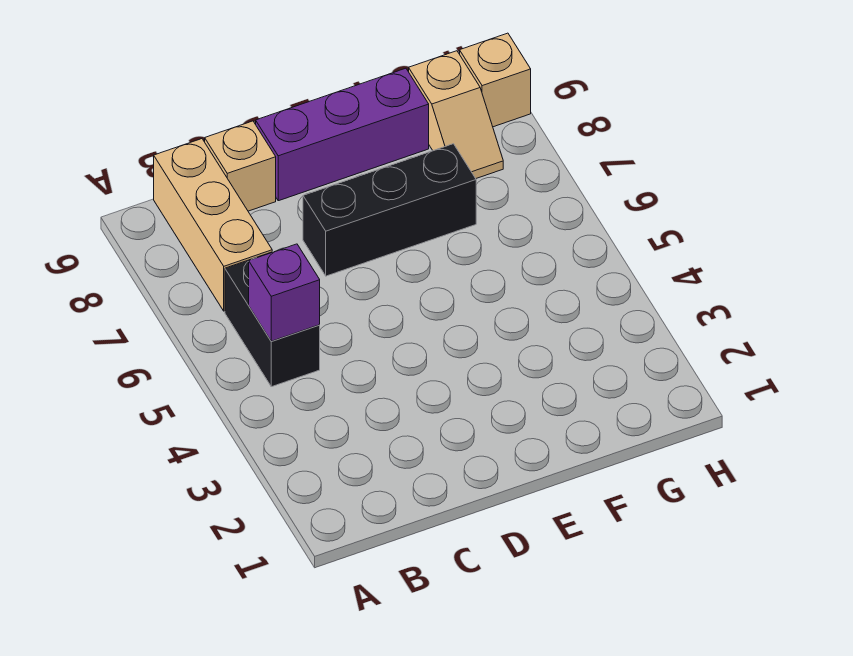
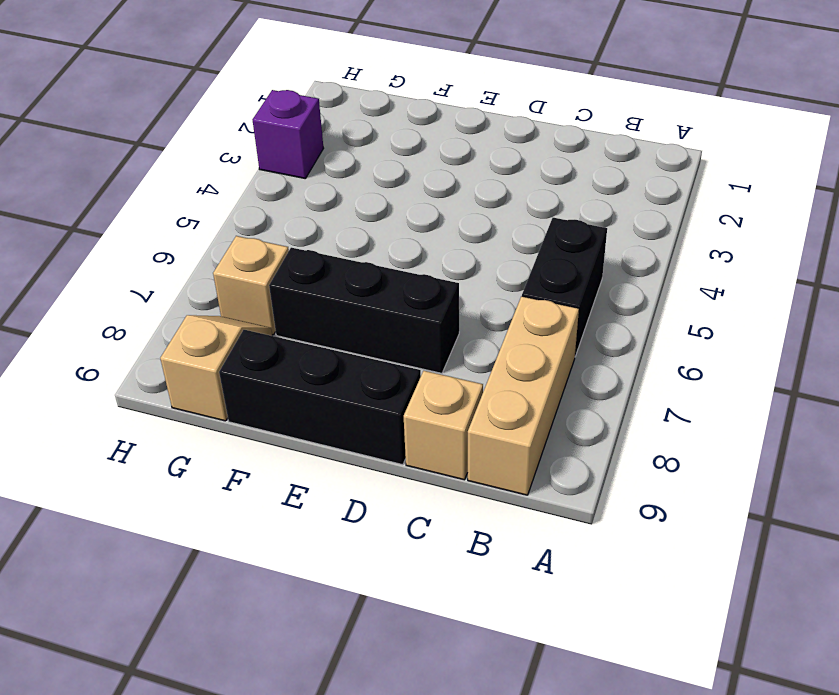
purple brick B5 level 2 -> purple brick H3 level 1
purple brick D9:F9 level 1 -> black brick D9:F9 level 1
tan brick H9 level 1 -> tan brick G7 level 1

